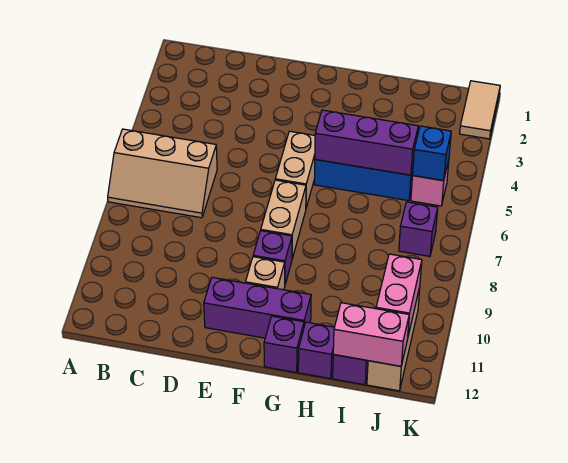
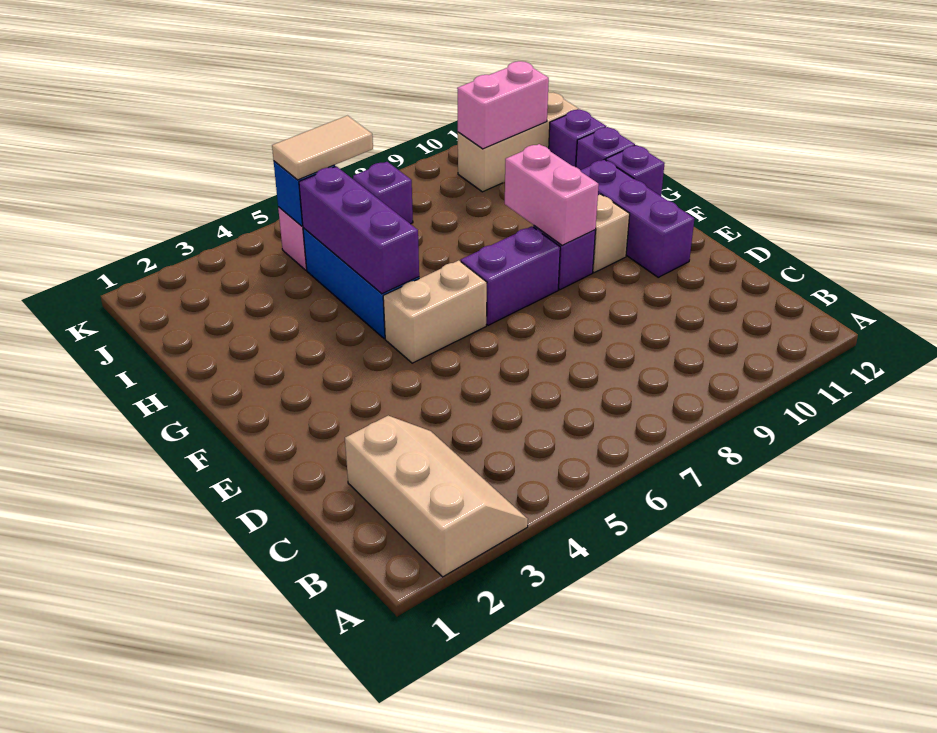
tan slope A6:C7 level 1 top 6 -> tan slope A2:C3 level 1 top 2
tan brick F7:F8 level 1 -> purple brick F7:F8 level 1
pink brick I12:J12 level 2 -> pink brick F9:G9 level 2
tan tile K1:K2 level 1 -> tan tile J5:J6 level 3

